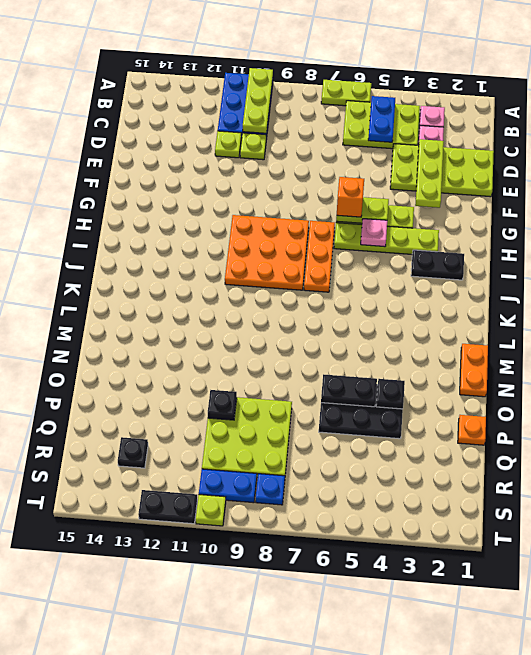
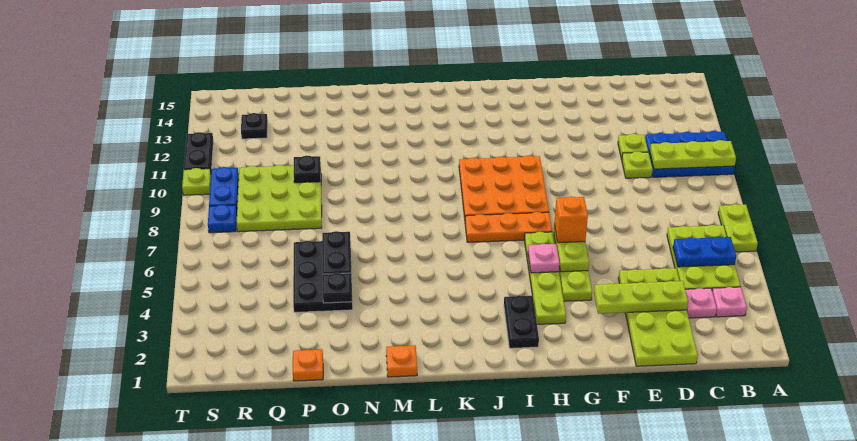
orange plate M1:N1 level 1 -> orange plate M1 level 1

